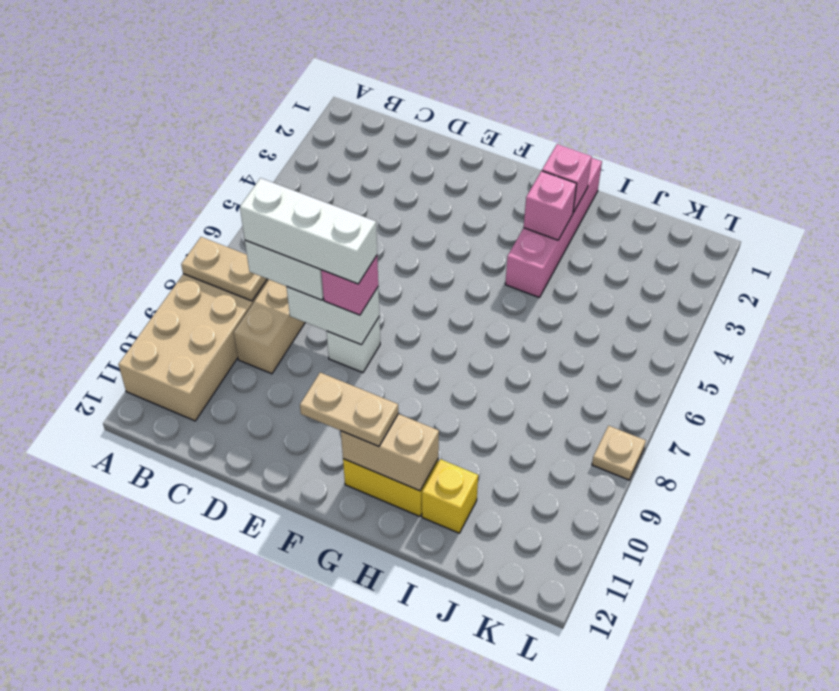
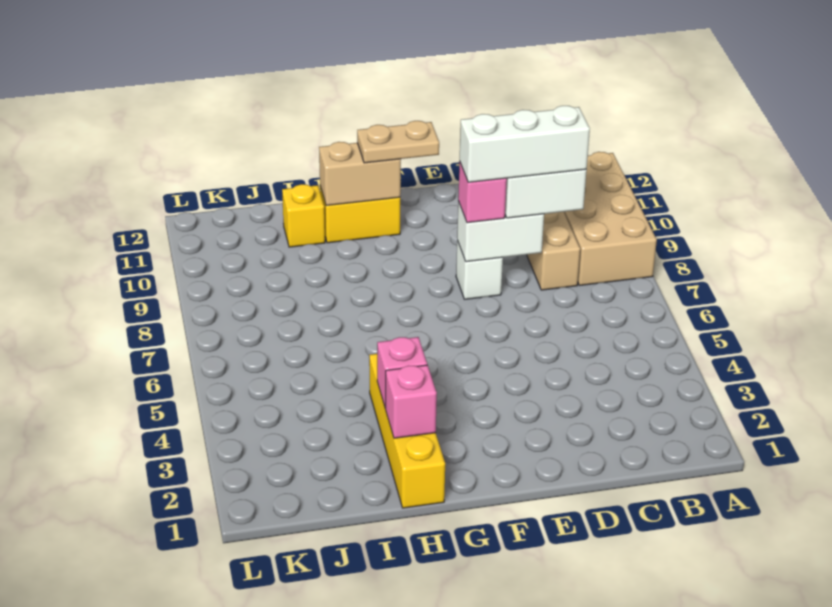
tan plate A8:B8 level 2 -> none
pink brick H1:H4 level 1 -> yellow brick H1:H4 level 1
tan plate L8 level 1 -> none

